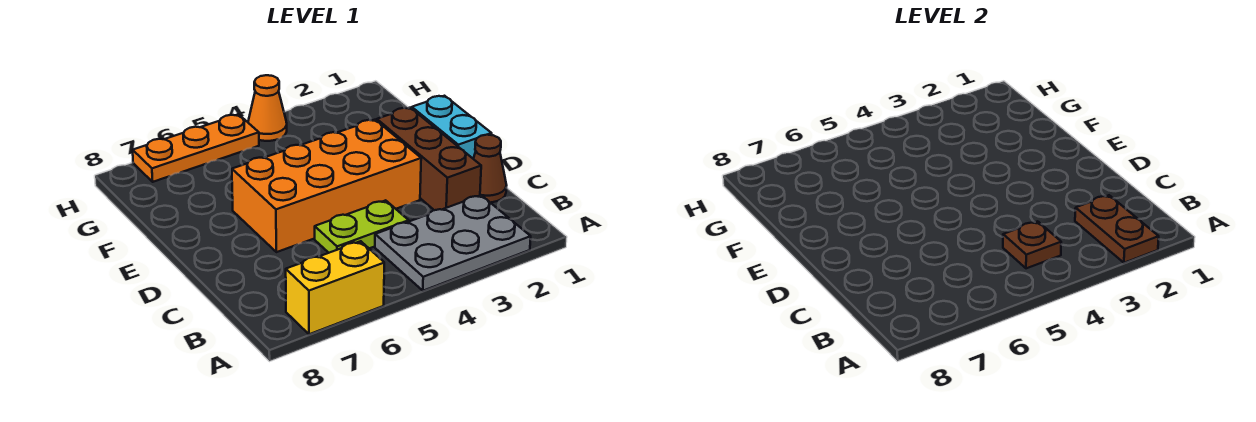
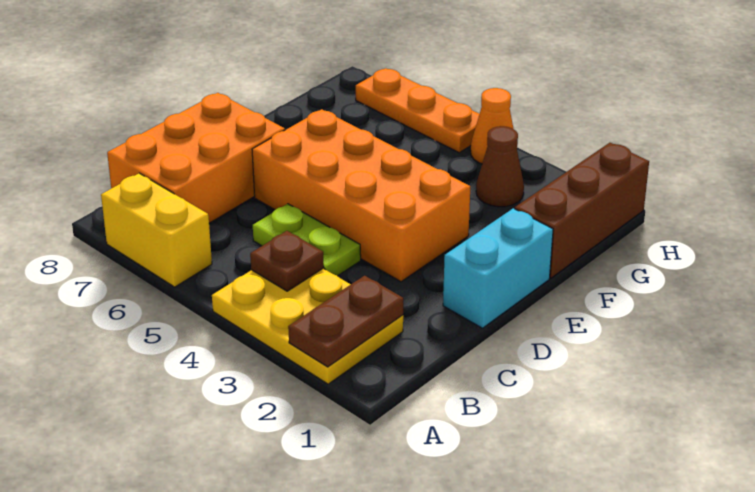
grey plate A2:B4 level 1 -> yellow plate A2:B4 level 1
none -> orange brick B7:D8 level 1
brown cone C1 level 1 -> brown cone G3 level 1
brown brick C2:E2 level 1 -> brown brick F1:H1 level 1

